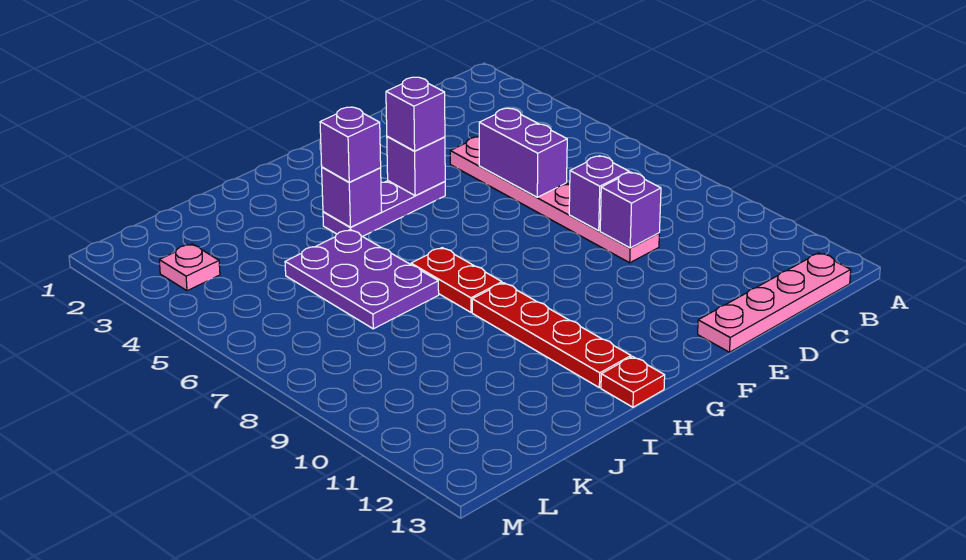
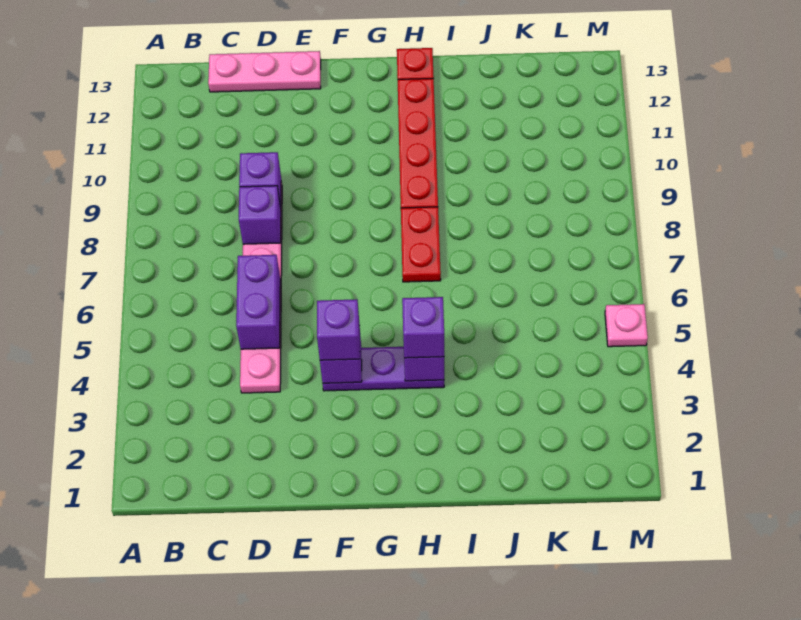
pink plate B13:E13 level 1 -> pink plate C13:E13 level 1
purple plate I5:J7 level 1 -> none
pink plate L3 level 1 -> pink plate M5 level 1

